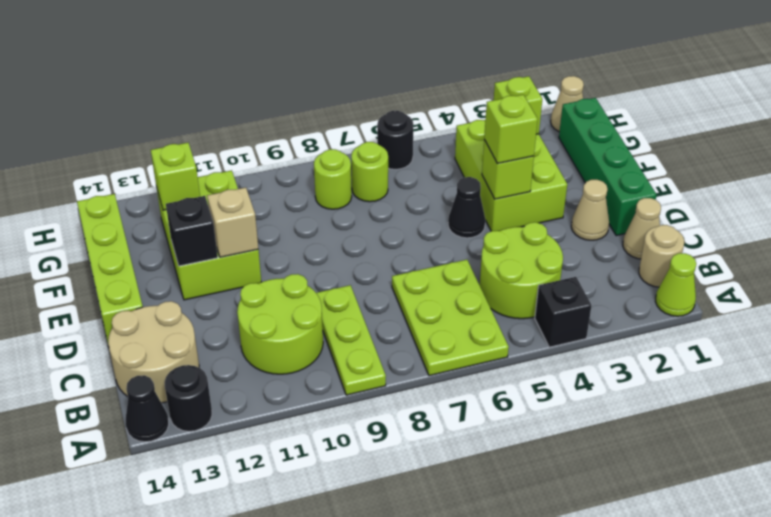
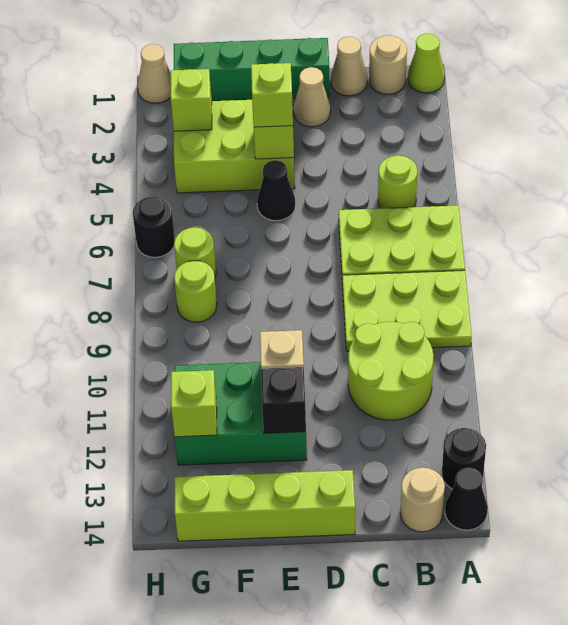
black brick A4 level 1 -> none
lime plate A9:C9 level 1 -> lime plate A8:C9 level 1
lime round brick B4:C5 level 1 -> lime round brick B5 level 1
tan round brick B13:C14 level 1 -> tan round brick B14 level 1
lime brick E11:G12 level 1 -> green brick E11:G12 level 1

